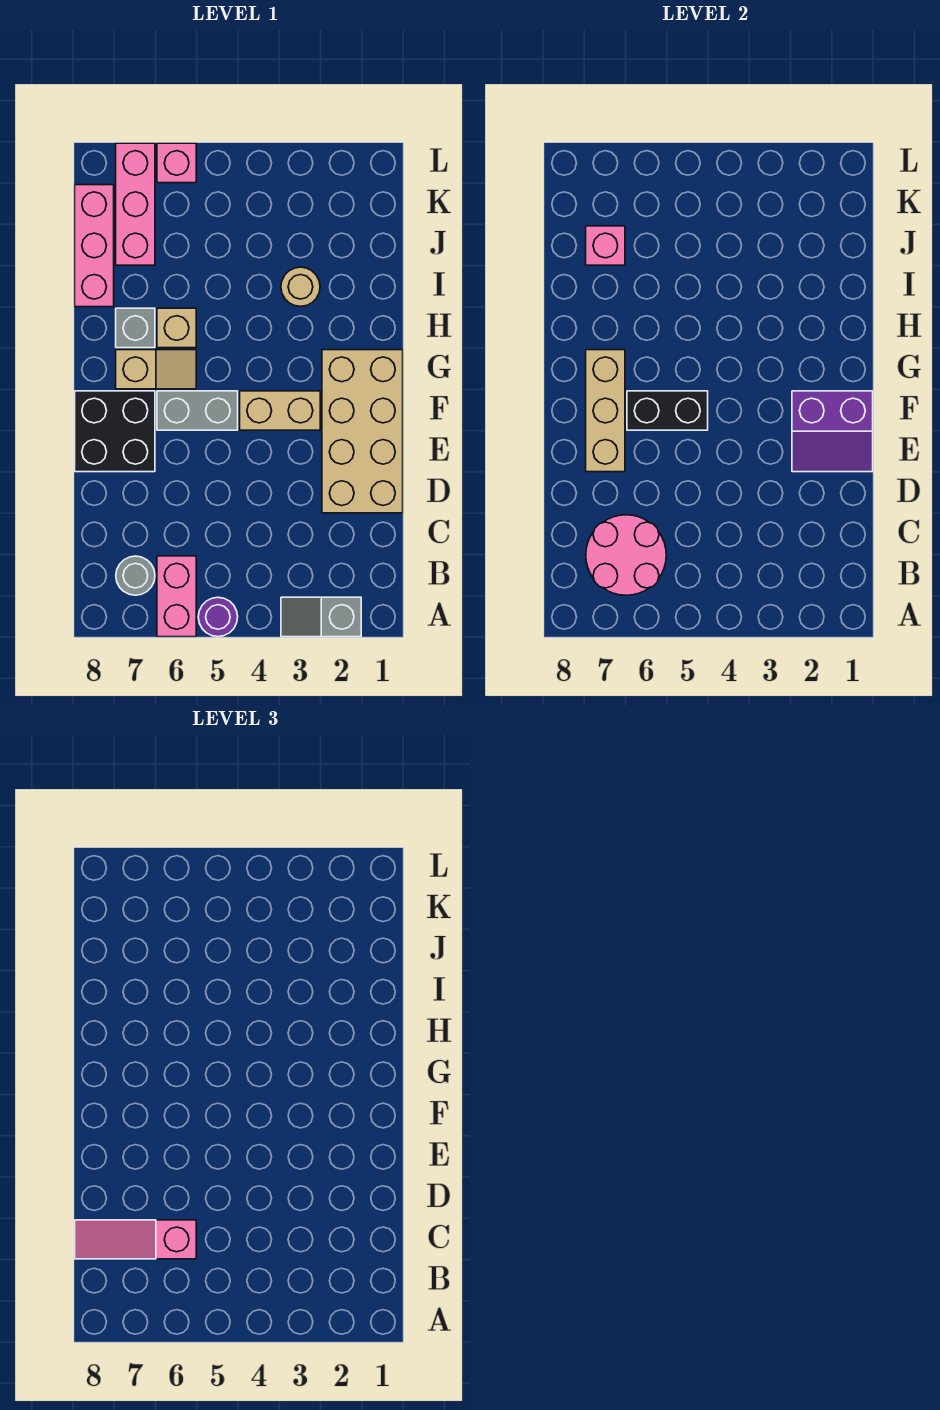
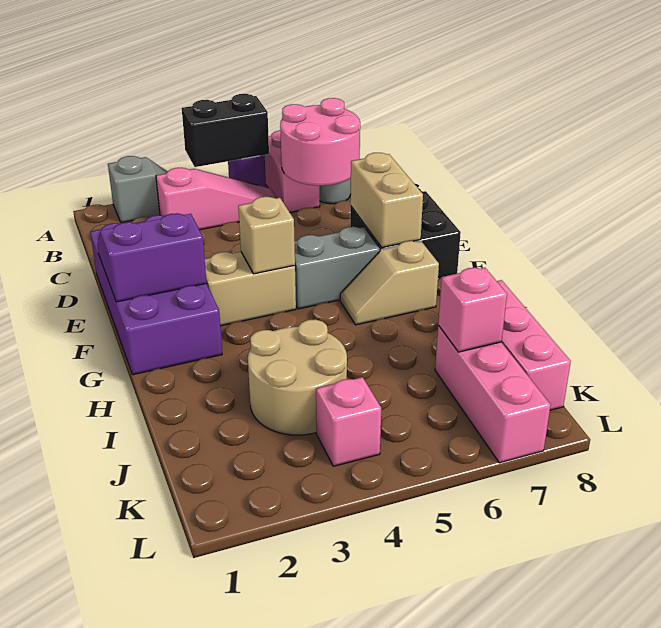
pink slope C6:C8 level 3 top 6 -> pink slope B3:B5 level 1 top 3
tan brick D1:G2 level 1 -> purple brick D1:G2 level 1
tan brick E7:G7 level 2 -> tan brick E7:F7 level 2
black brick F5:F6 level 2 -> black brick A4:A5 level 2
tan brick H6 level 1 -> tan brick F4 level 2
grey brick H7 level 1 -> none
tan round brick I3 level 1 -> tan round brick I3:J4 level 1
pink brick L6 level 1 -> pink brick K4 level 1

